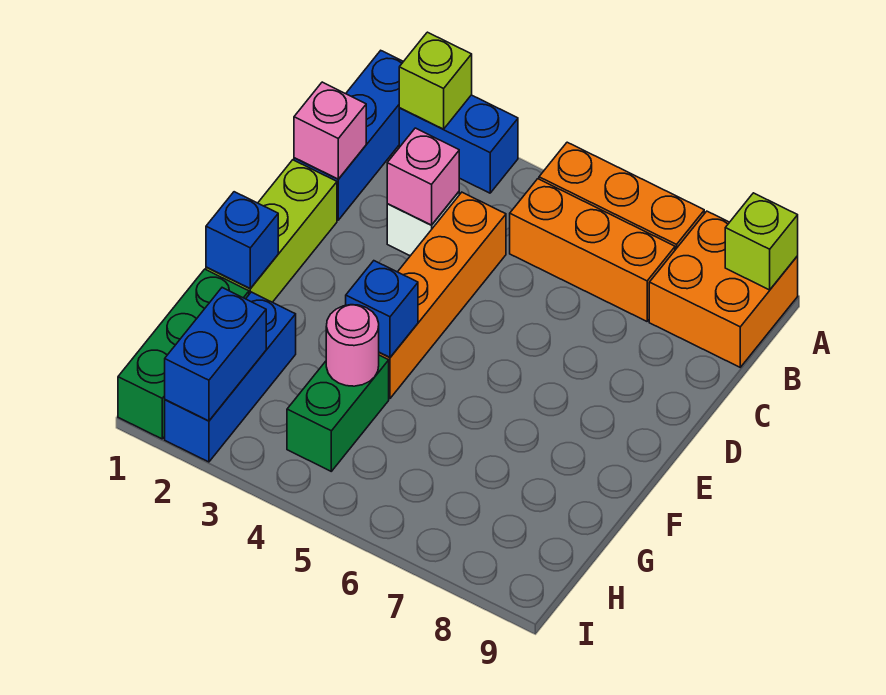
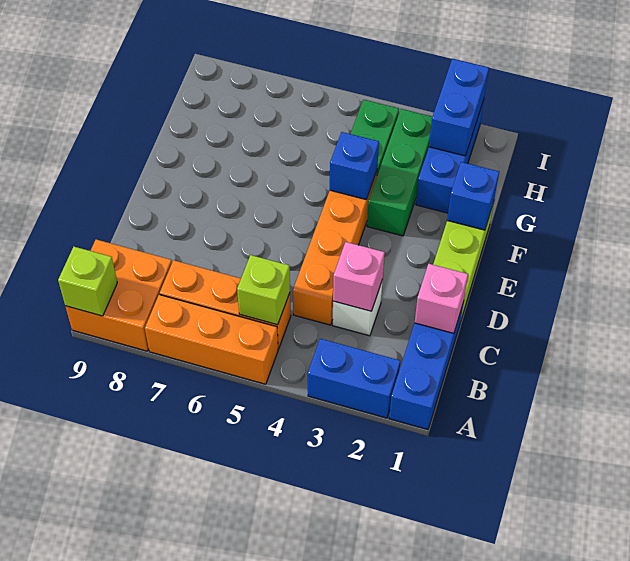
lime brick A2 level 2 -> lime brick B5 level 2
green brick G1:I1 level 1 -> green brick F3:H3 level 1
pink round brick G4 level 2 -> none

